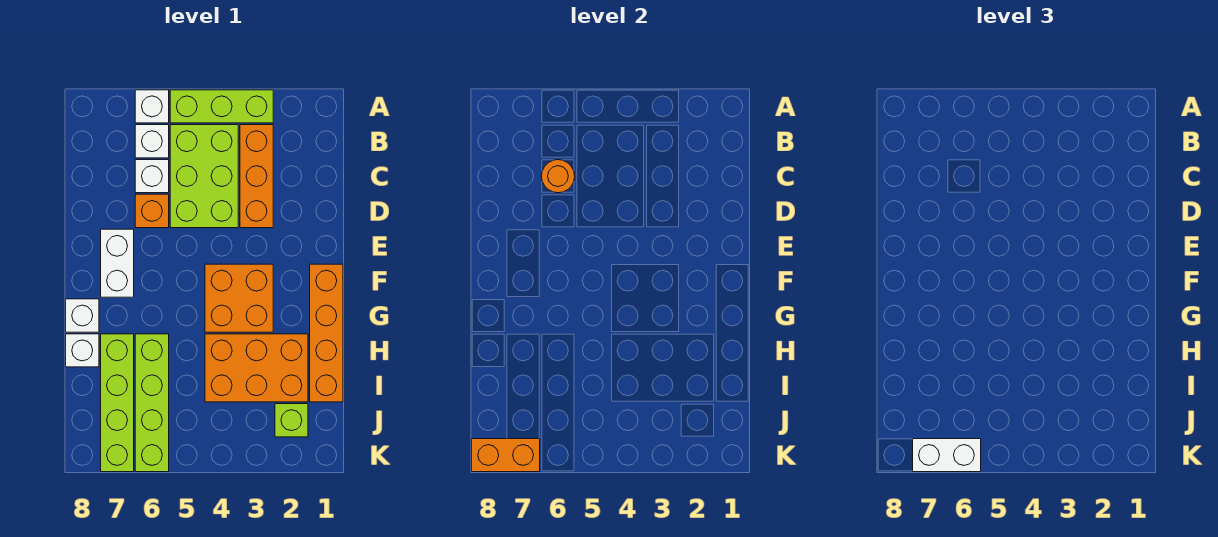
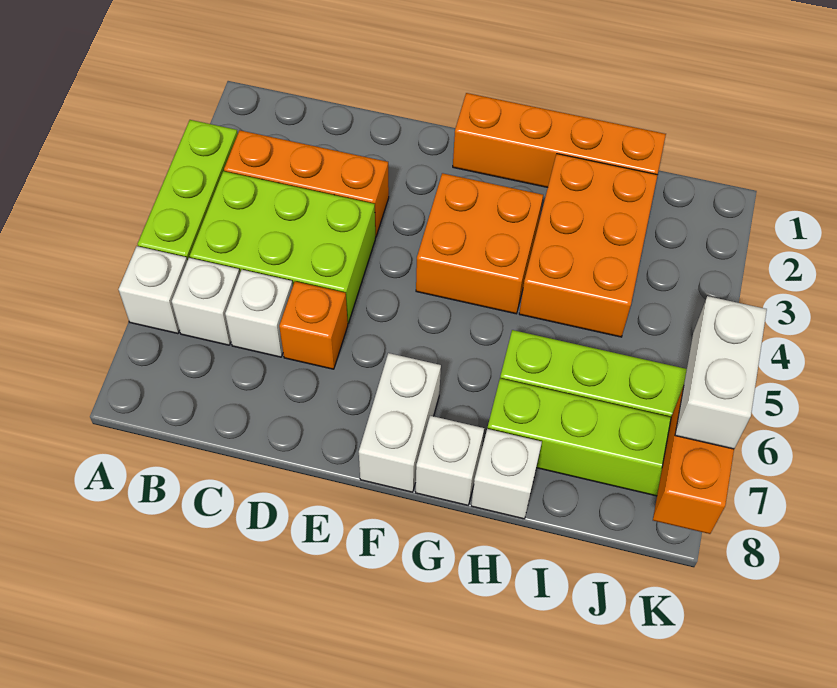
orange round brick C6 level 2 -> none
white brick E7:F7 level 1 -> white brick F7:F8 level 1
lime brick J2 level 1 -> none

